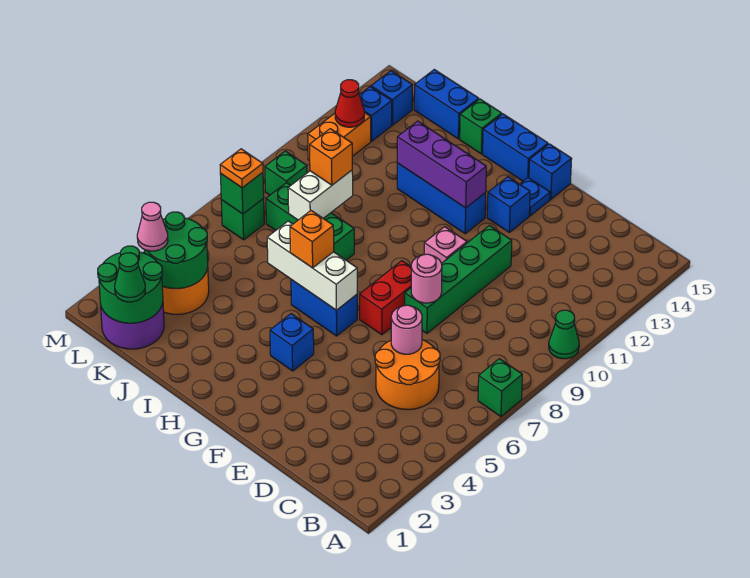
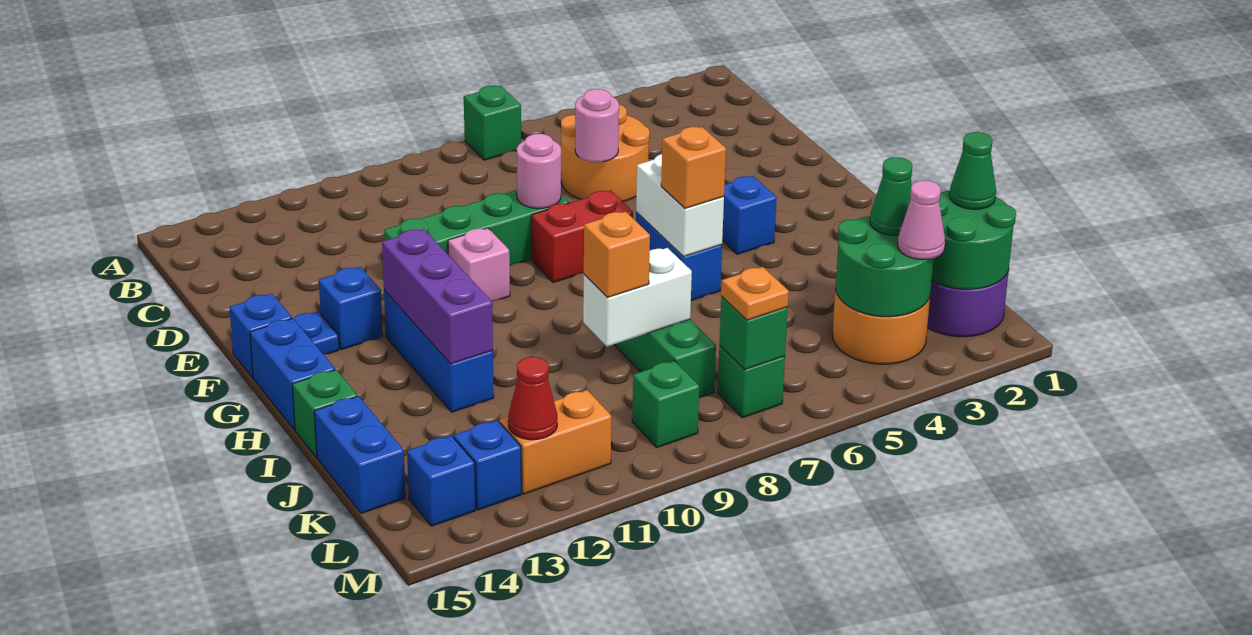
green cone A10 level 1 -> green cone K3 level 3
white brick G6:I6 level 2 -> white brick G6:H6 level 2

